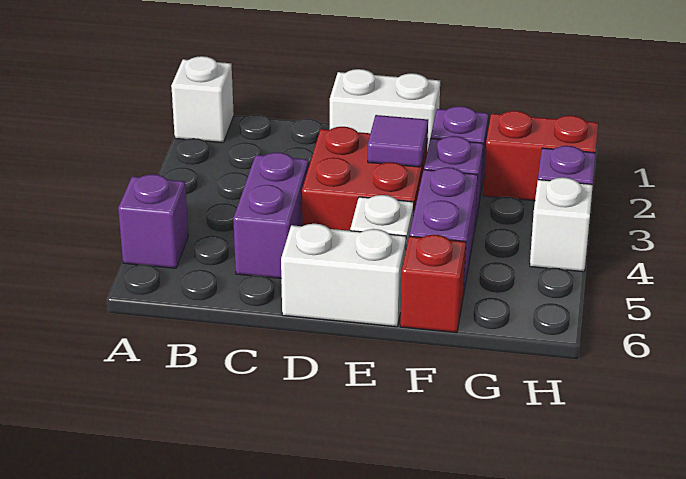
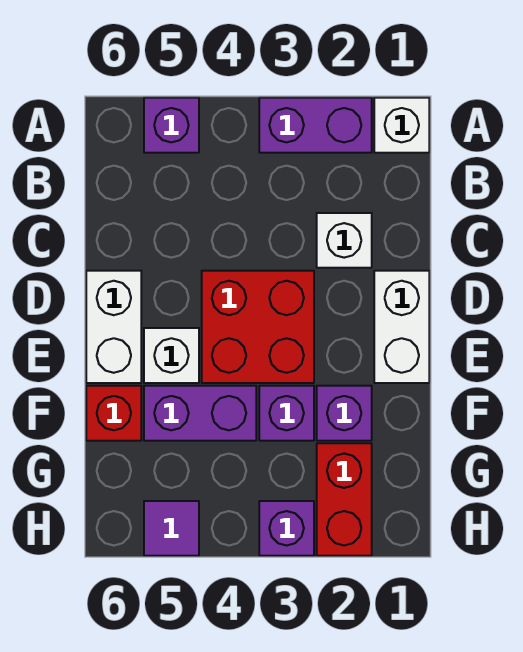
purple brick C4:C5 level 1 -> purple brick A2:A3 level 1
purple tile E3 level 2 -> purple tile H5 level 1
white brick H4 level 1 -> white brick C2 level 1

